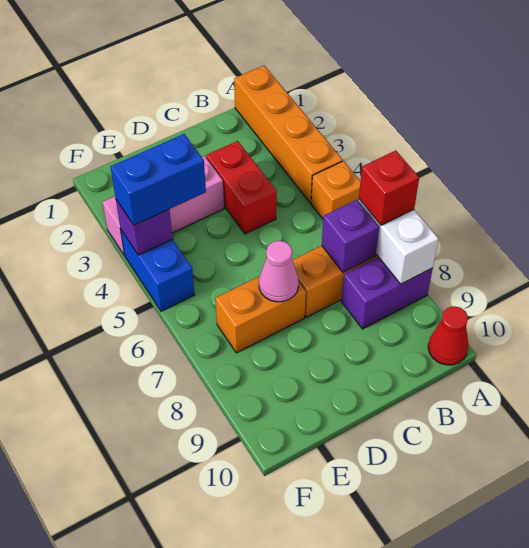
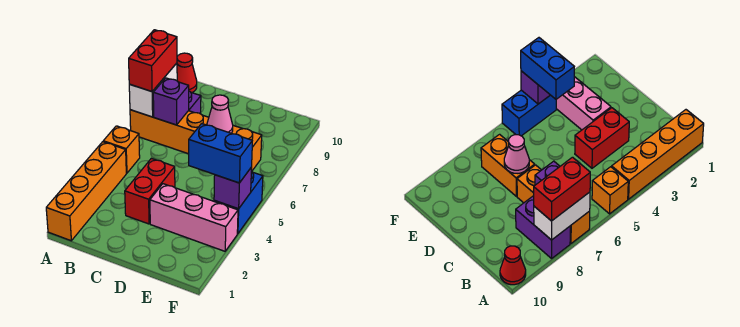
red brick A7 level 3 -> red brick A7:A8 level 3

